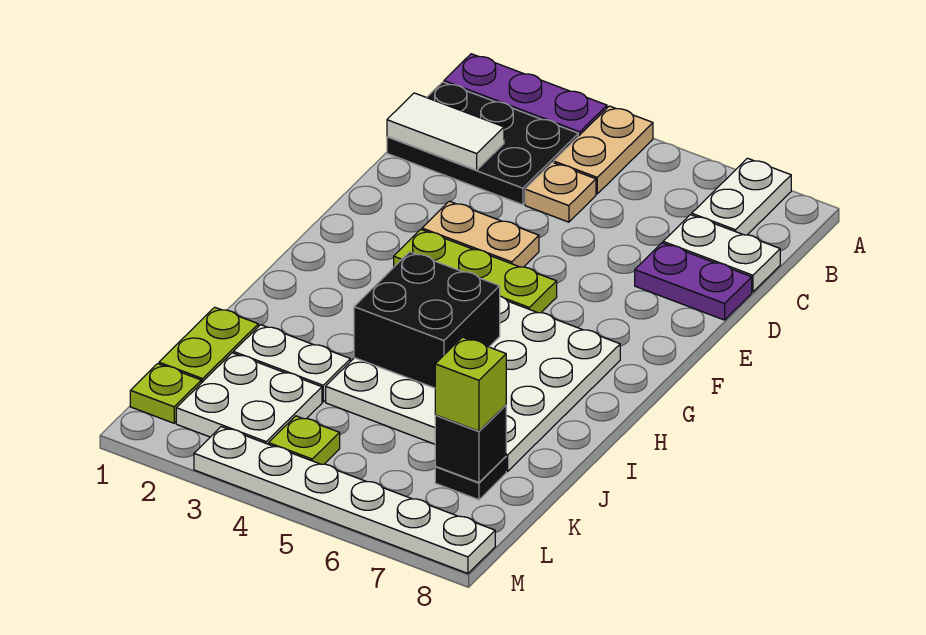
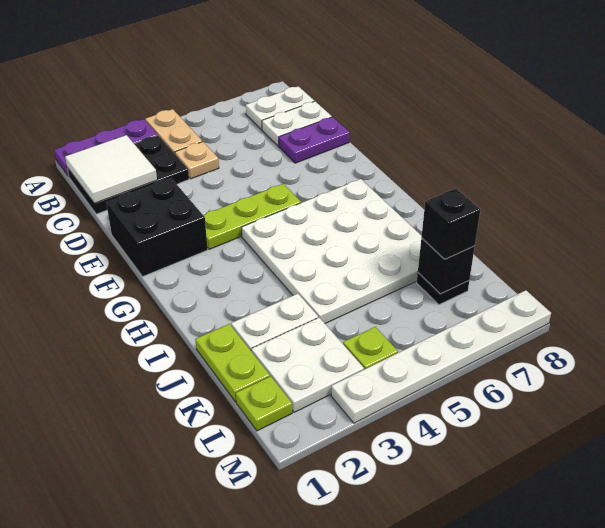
white plate A7:B7 level 1 -> white plate B7:B8 level 1
white tile C1:C2 level 2 -> white tile B1:C2 level 2
tan plate E3:E4 level 1 -> none
black brick H4:I5 level 2 -> black brick E1:F2 level 1
lime brick K7 level 3 -> black brick K7 level 3

